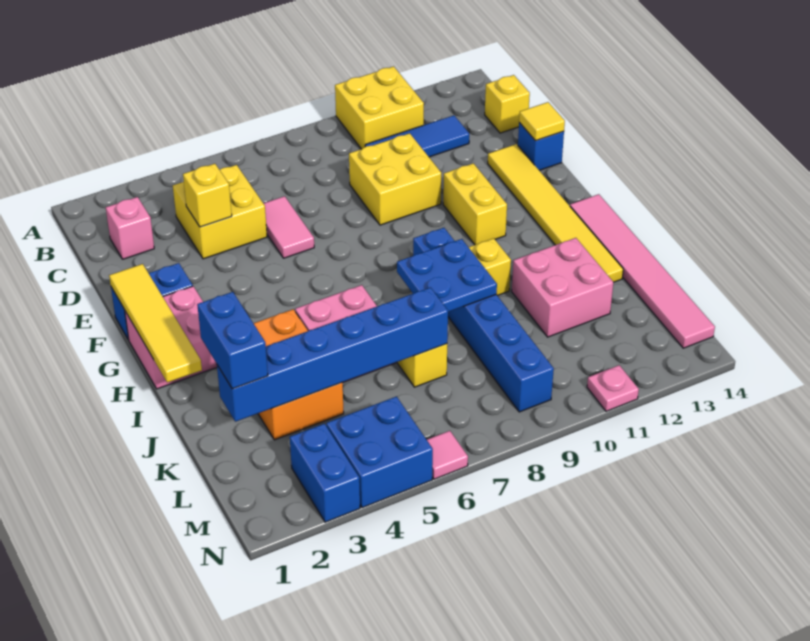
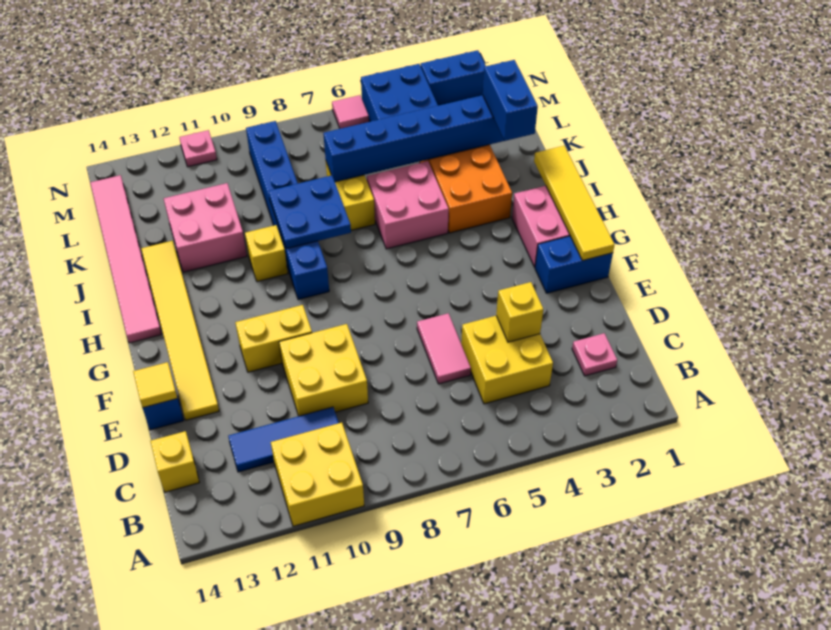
pink brick C2 level 1 -> pink plate C2 level 1
yellow brick F11:G11 level 1 -> yellow brick F10:F11 level 1
blue brick M3:N3 level 1 -> blue brick N2:N3 level 1

